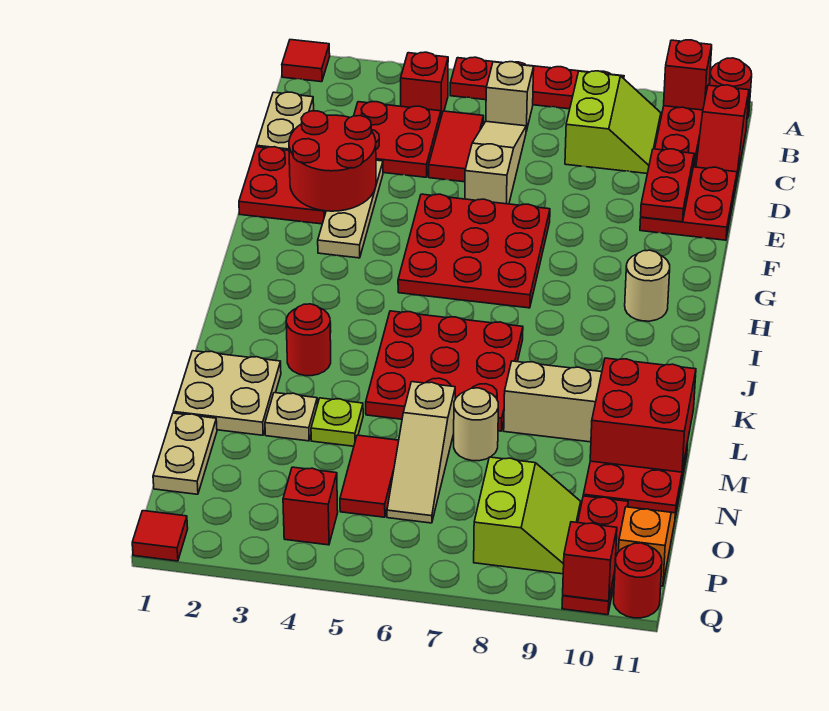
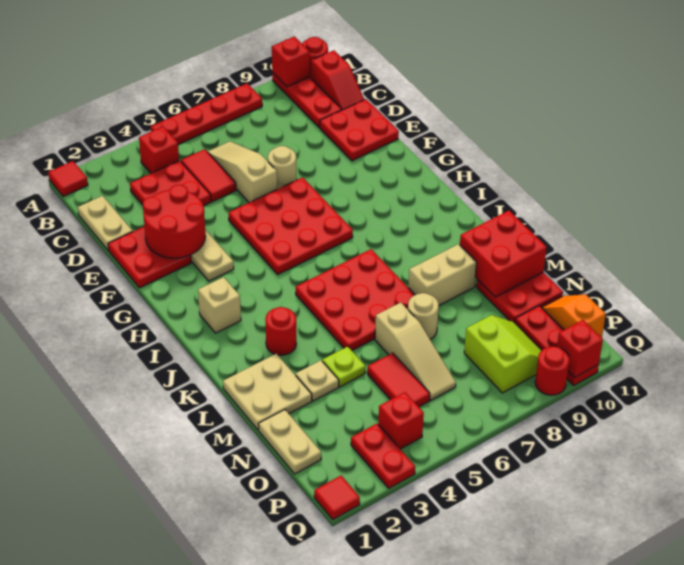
tan brick B6 level 1 -> tan brick I2 level 1
lime slope B8:C9 level 1 top 8 -> none
red plate D10:E10 level 2 -> red plate P3:Q3 level 1
tan round brick H10 level 1 -> tan round brick E7 level 1
red round brick Q11 level 1 -> red round brick Q9 level 1

